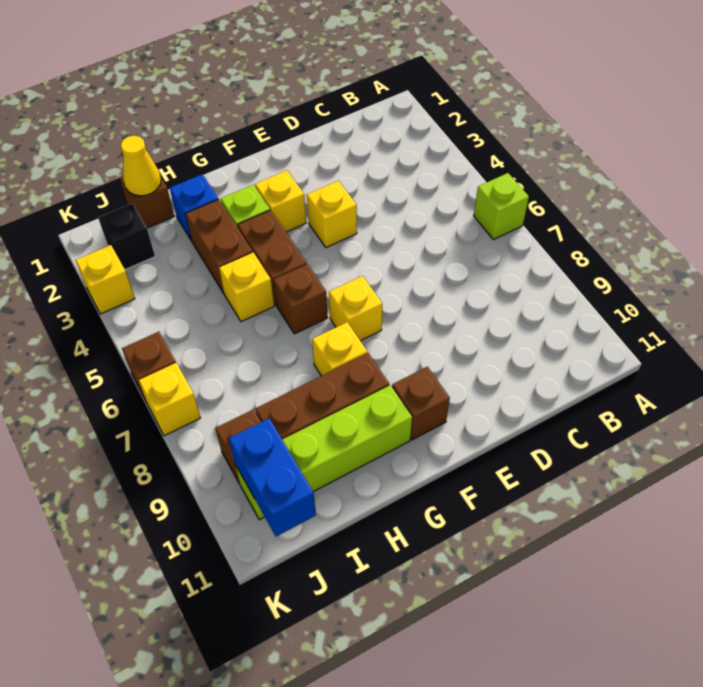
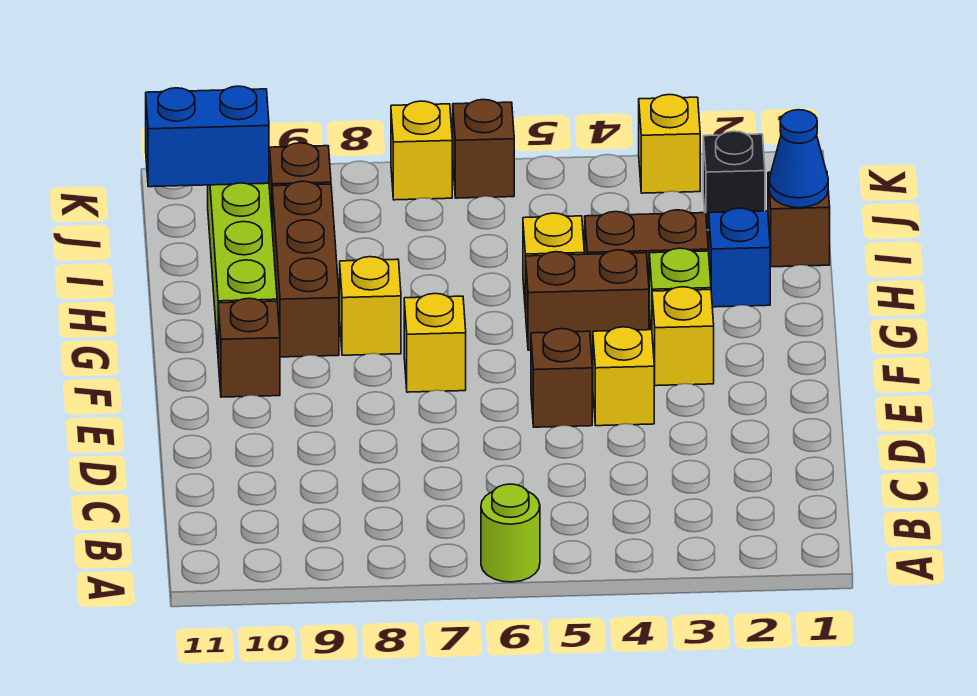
lime brick A6 level 1 -> lime round brick A6 level 1
brown brick G6 level 1 -> brown brick E5 level 1
yellow cone I1 level 2 -> blue cone I1 level 2

